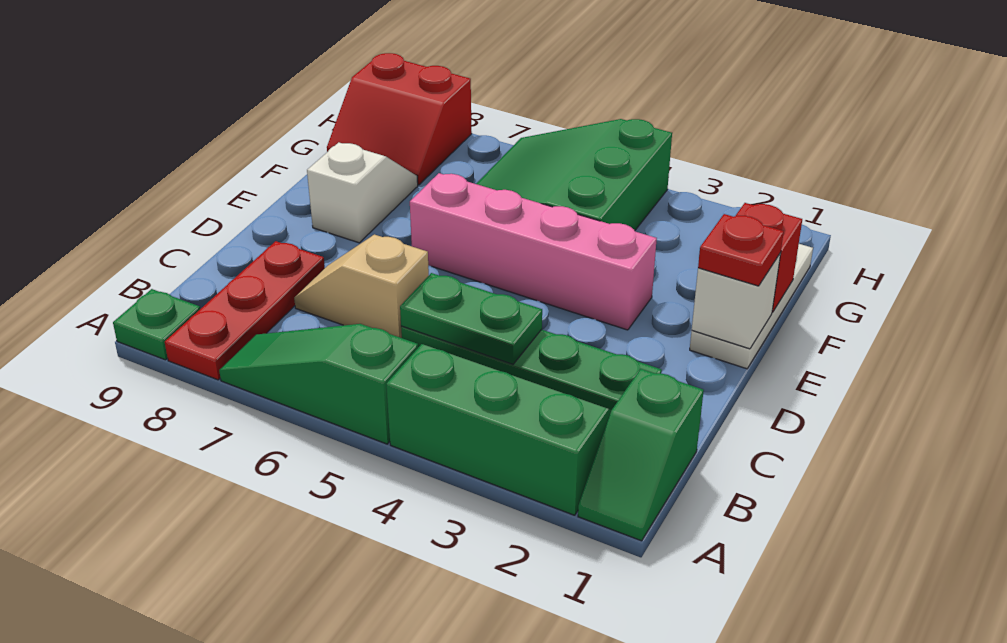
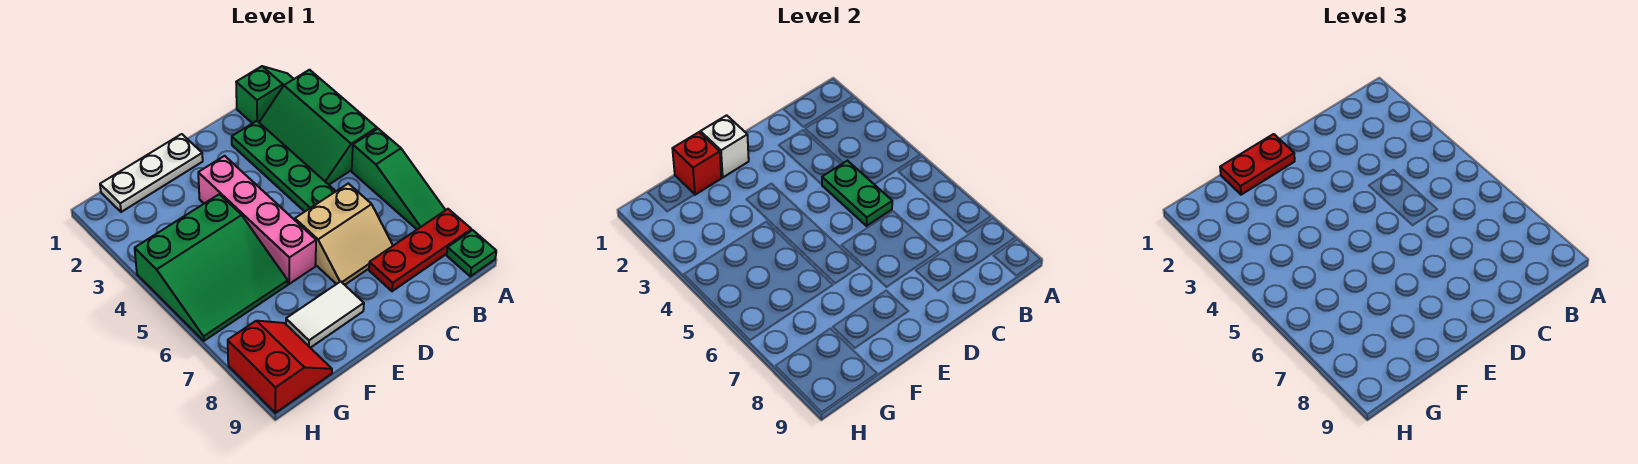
tan slope C6:C7 level 1 top 6 -> tan slope C6:D7 level 1 top 6
red plate E1 level 3 -> red plate E1:F1 level 3
white slope E8:F8 level 1 top E -> white tile E8:F8 level 1

